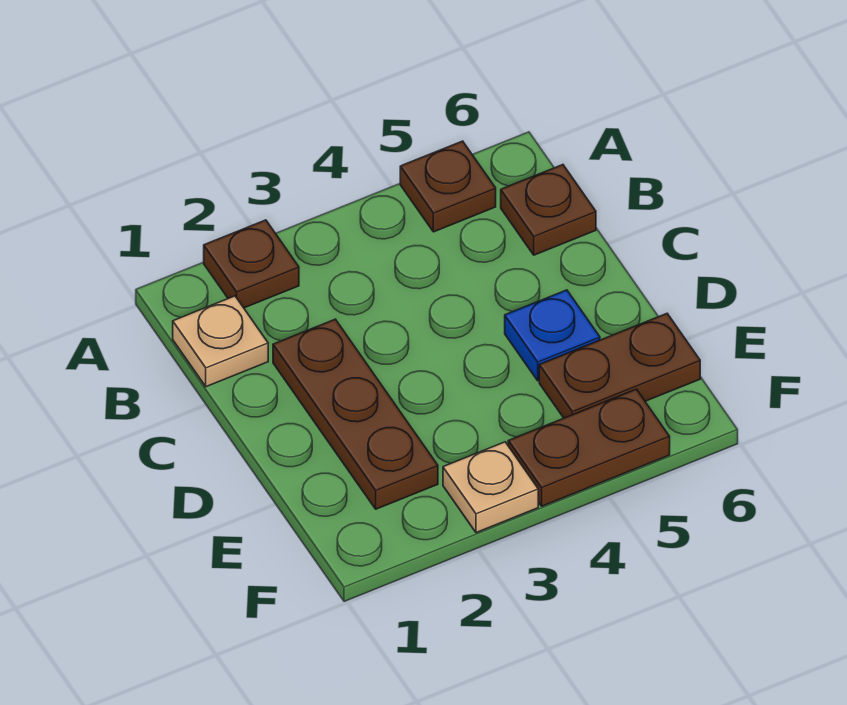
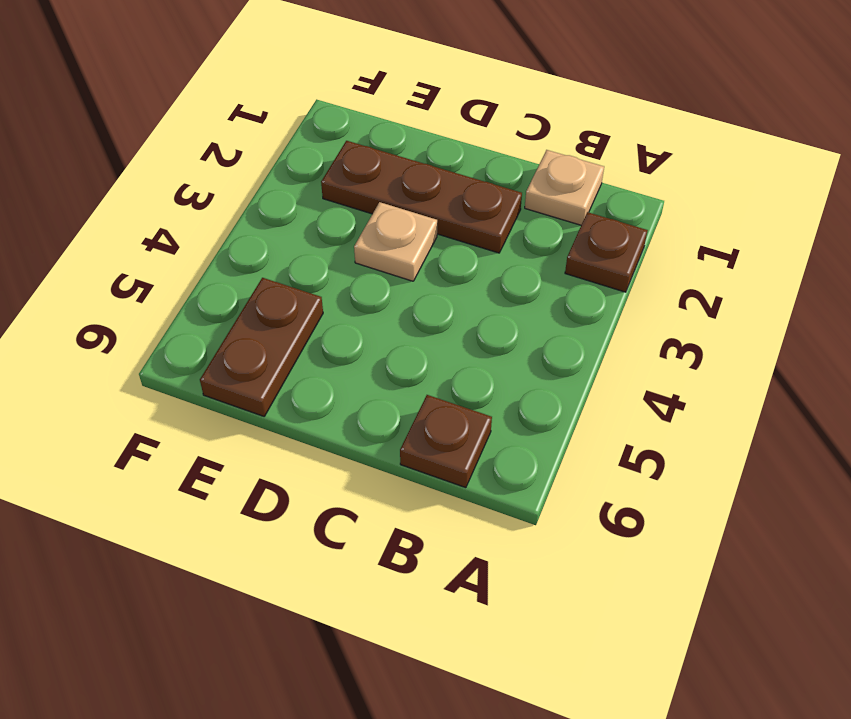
brown plate A5 level 1 -> none
blue plate D5 level 1 -> none
tan plate F3 level 1 -> tan plate D3 level 1
brown plate F4:F5 level 1 -> none

